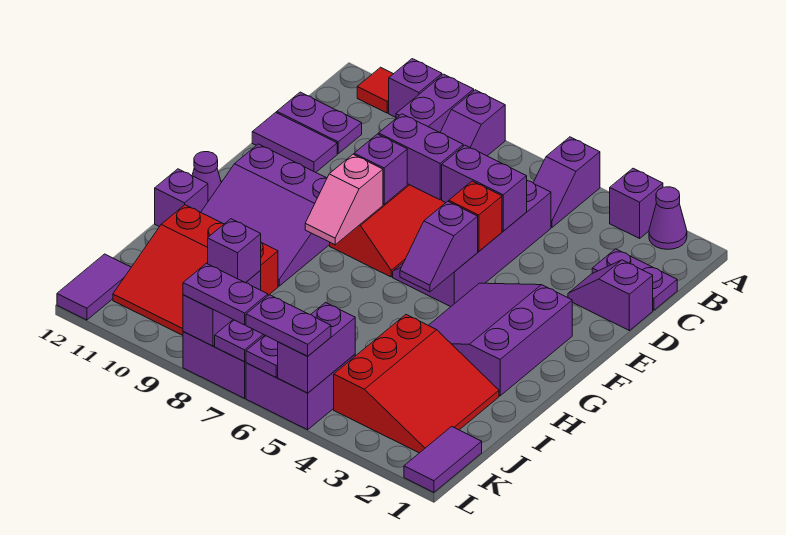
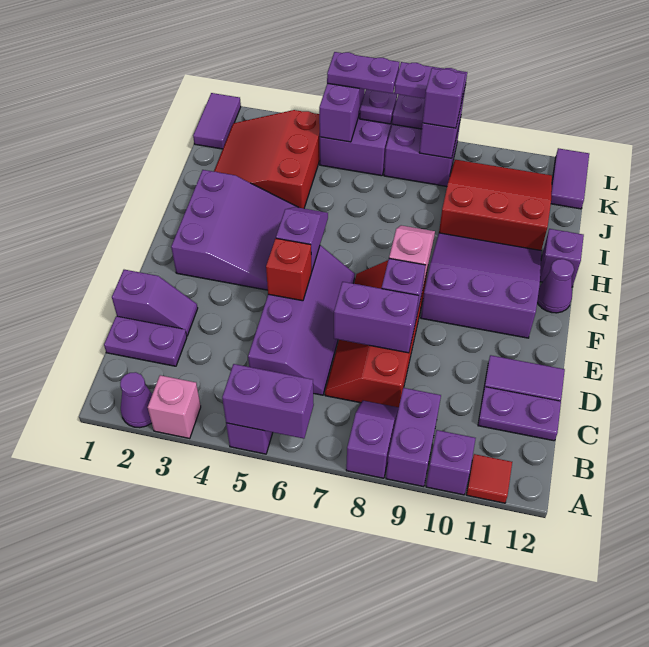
purple brick A3 level 1 -> pink brick A3 level 1
purple brick D5:D6 level 2 -> purple brick A5:A6 level 2

